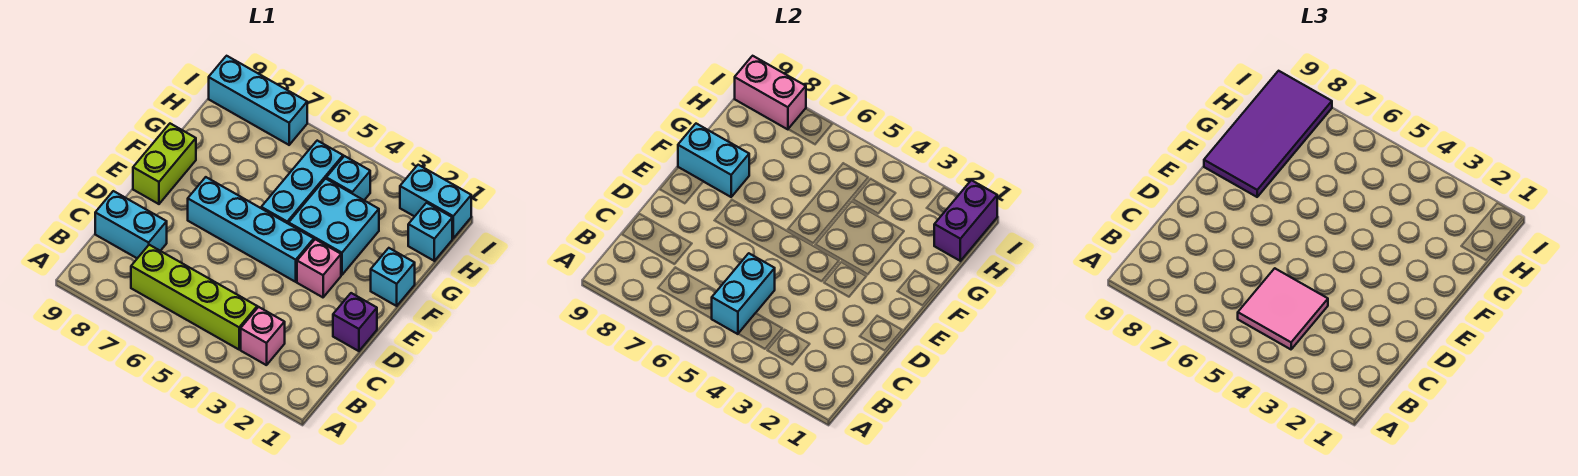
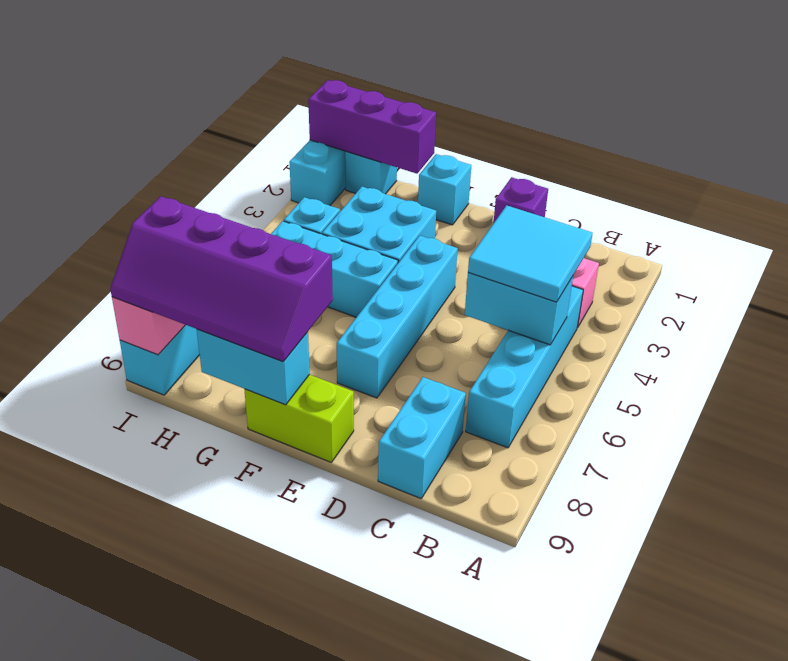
lime brick B4:B7 level 1 -> cyan brick B4:B7 level 1
pink tile B4:C5 level 3 -> cyan tile B4:C5 level 3
pink brick E3 level 1 -> none
cyan brick F8:F9 level 2 -> cyan brick F9:G9 level 2
purple tile F8:I9 level 3 -> purple slope F8:I9 level 3 top 8
purple brick H1:I1 level 2 -> purple brick G1:I1 level 2

